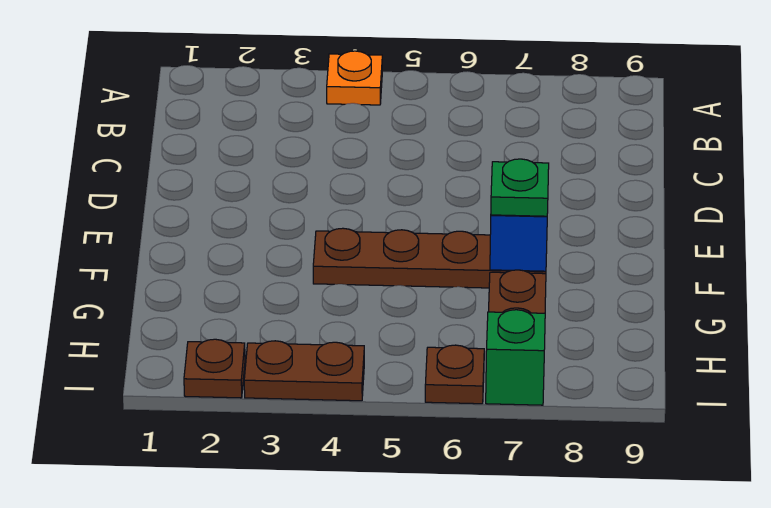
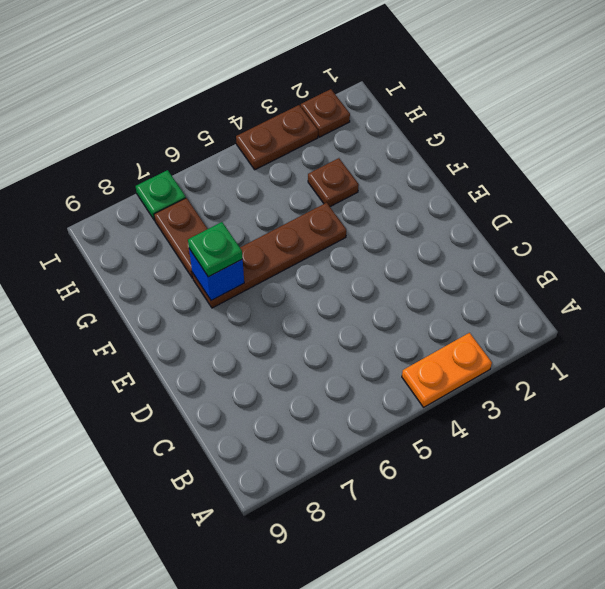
orange plate A4 level 1 -> orange plate A3:A4 level 1
brown plate I6 level 1 -> brown plate G3 level 1
green brick I7 level 1 -> green plate I7 level 1

